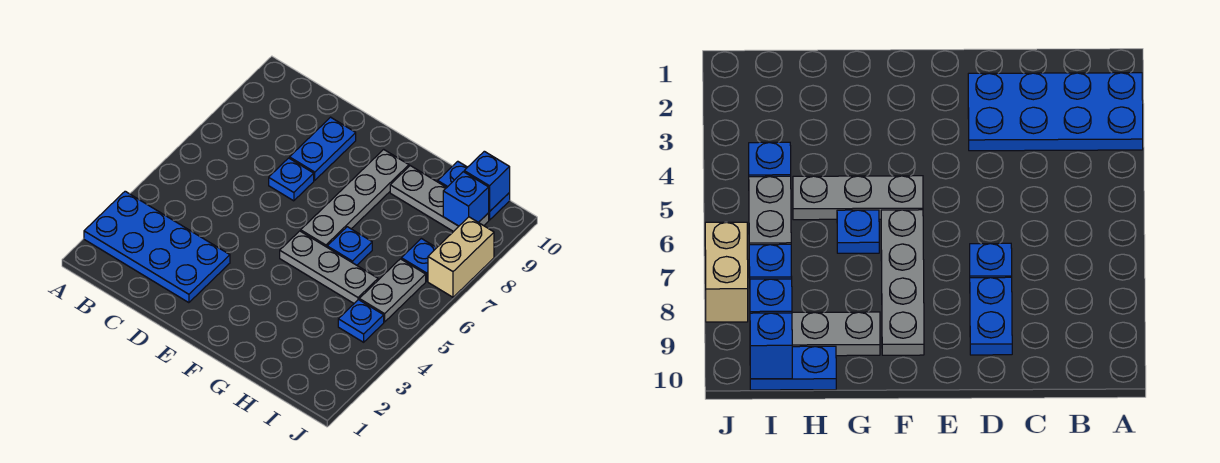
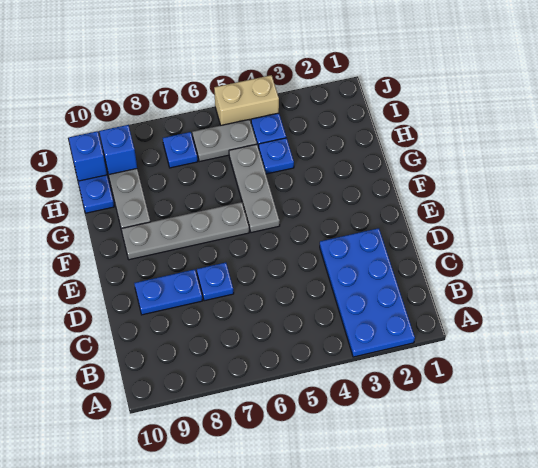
blue plate G6 level 1 -> blue plate H4 level 1
tan brick J7:J8 level 1 -> tan brick J4:J5 level 1

